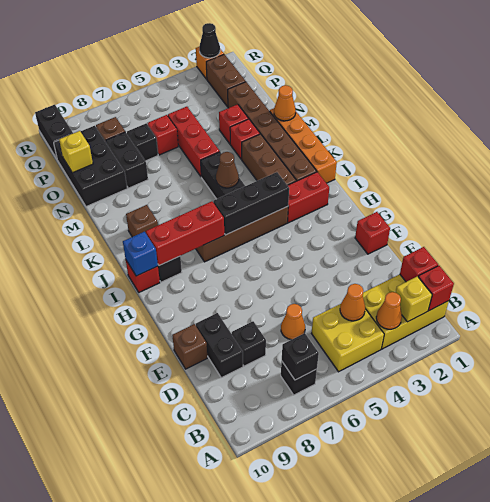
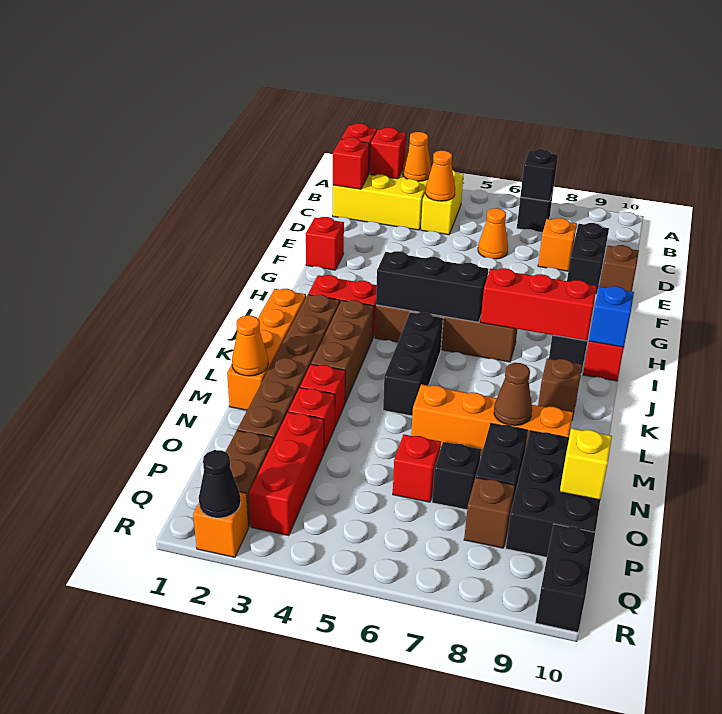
yellow brick B2 level 2 -> red brick B2 level 2
yellow brick B4:C5 level 1 -> yellow brick B4:C4 level 1
black brick D8 level 1 -> orange brick D8 level 1
brown cone K5 level 2 -> brown cone M8 level 2
red brick M5:O5 level 1 -> red brick O3:Q3 level 1
none -> orange brick M6:M9 level 1

